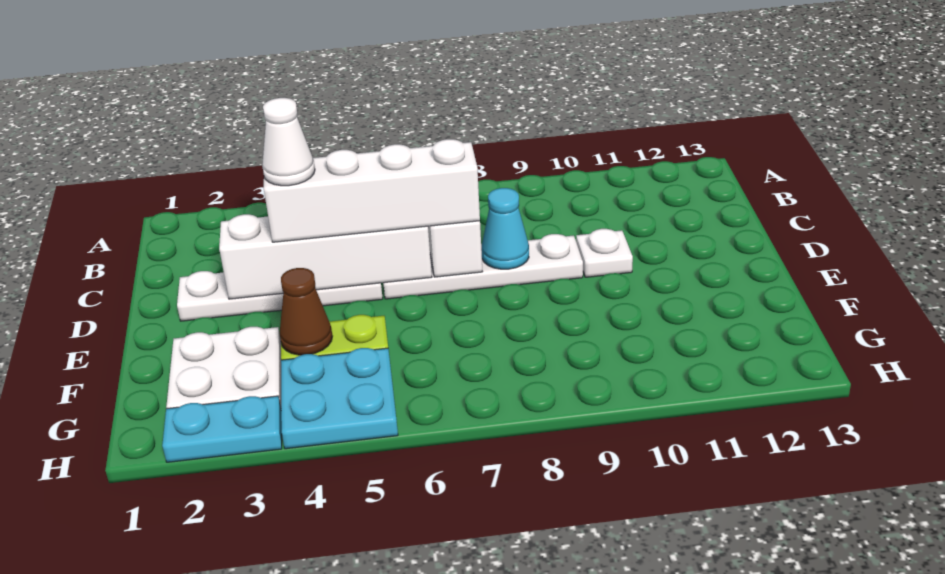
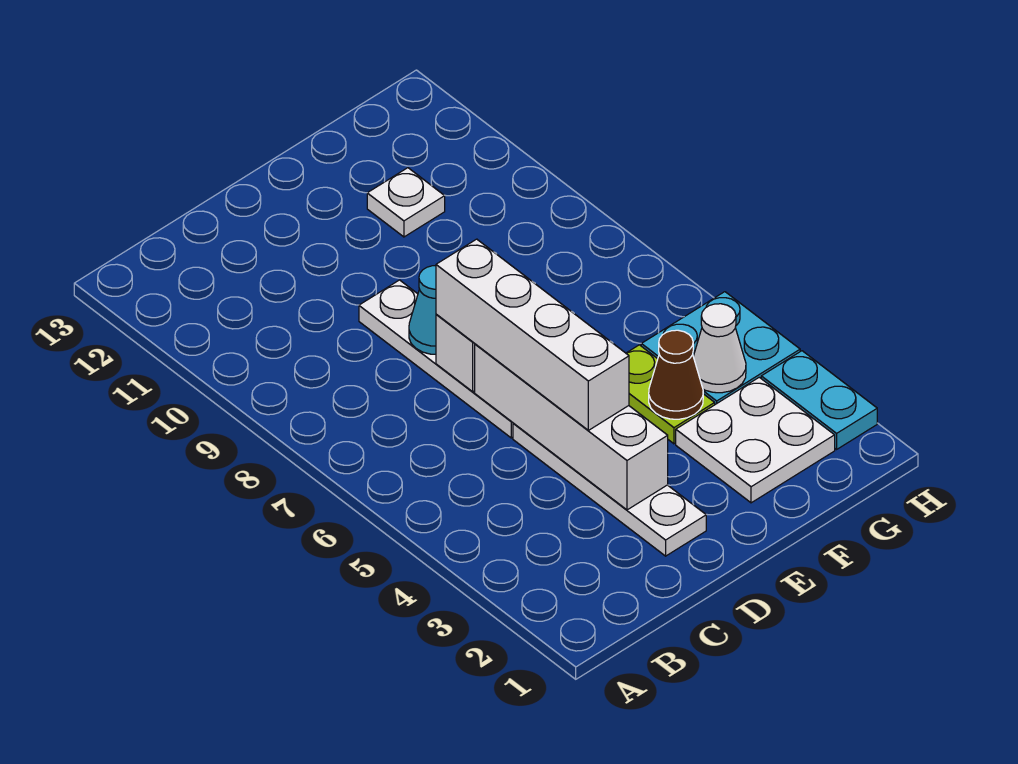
white cone D4 level 4 -> white cone G4 level 2
white plate D10 level 1 -> white plate F11 level 1

